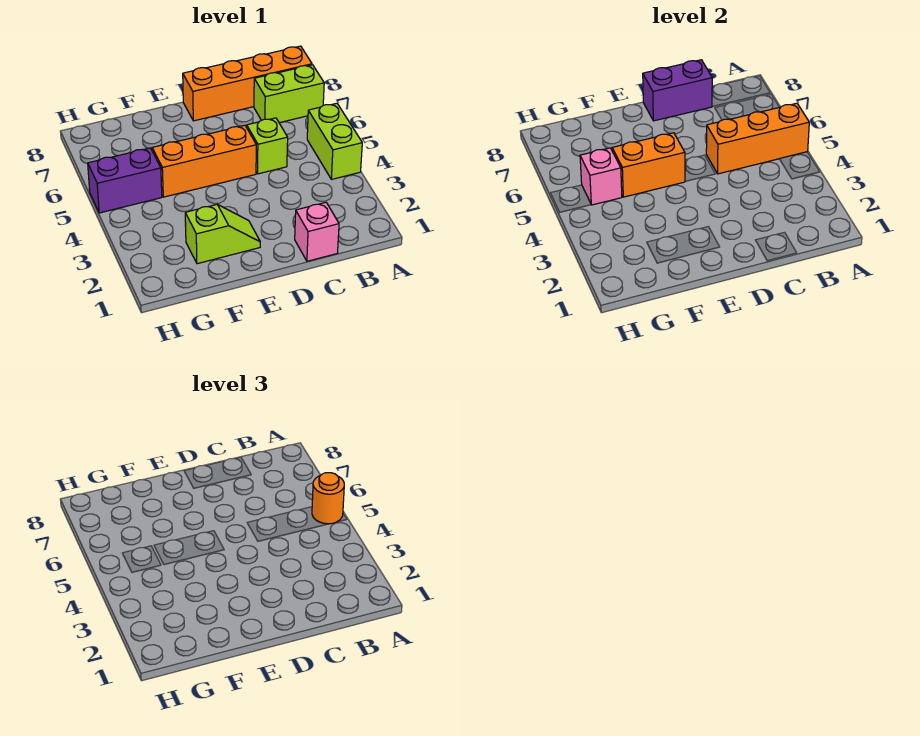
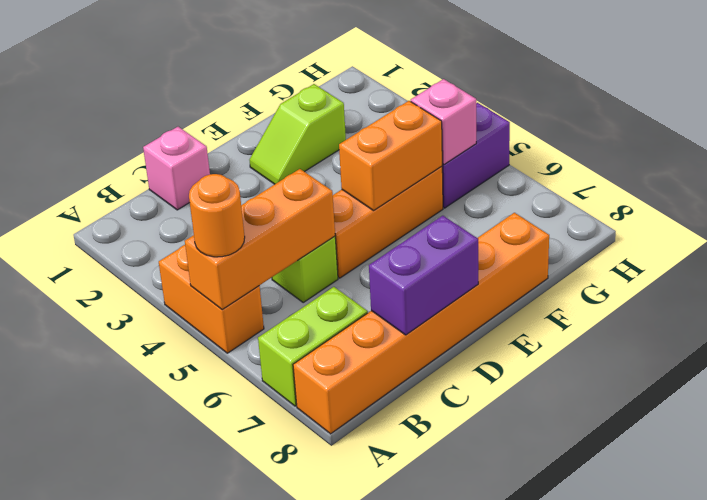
lime brick A4:A5 level 1 -> orange brick A4:A5 level 1
orange brick A8:D8 level 1 -> orange brick A8:F8 level 1

